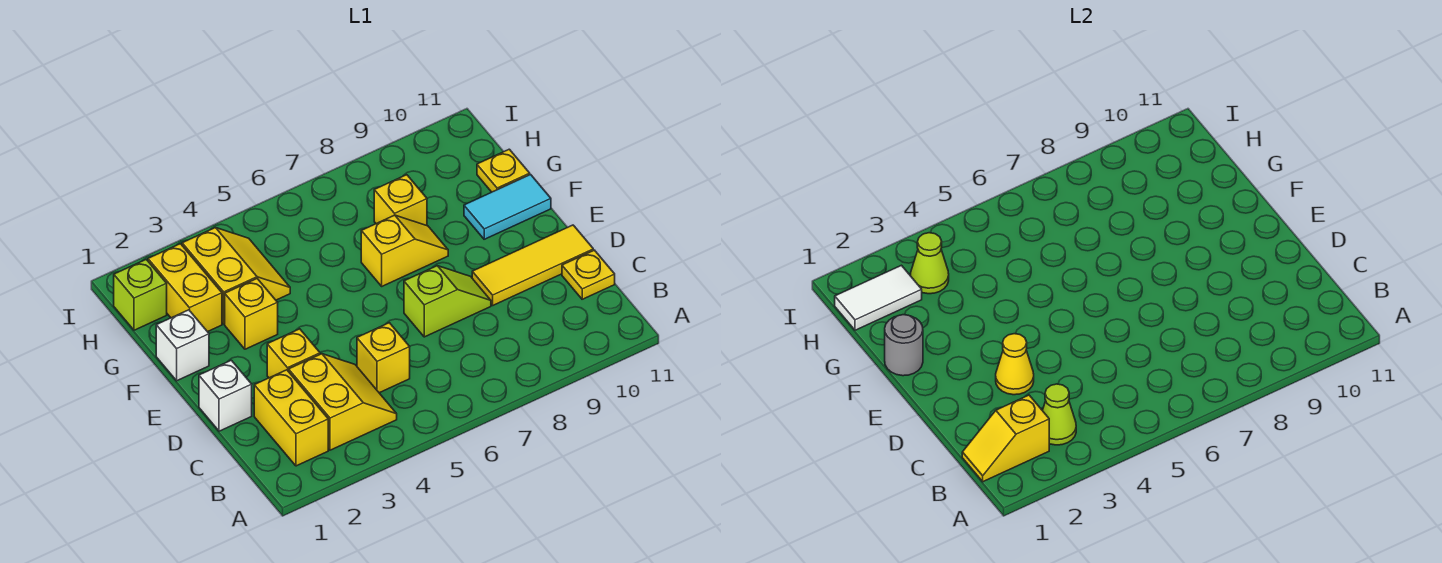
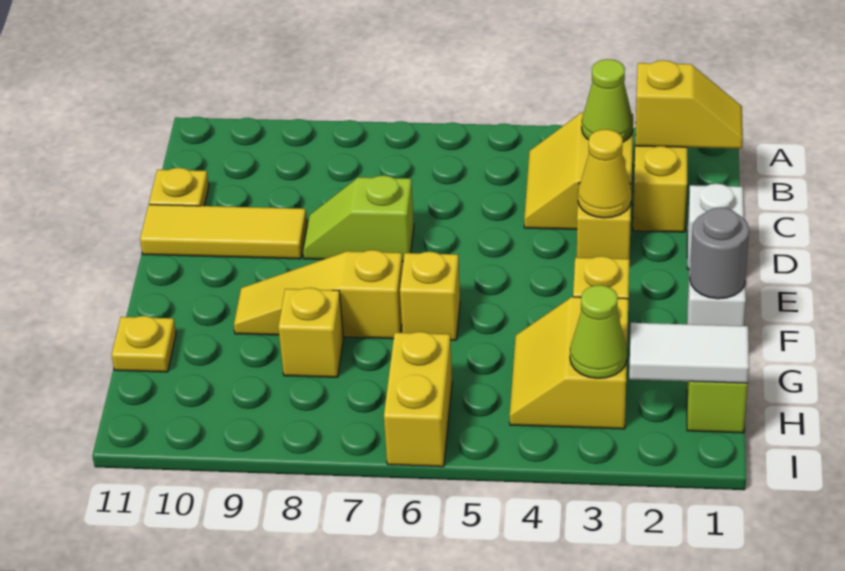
yellow brick C5 level 1 -> yellow brick F6 level 1
yellow slope F7:F8 level 1 top 7 -> yellow slope F7:F9 level 1 top 7
cyan tile F10:F11 level 1 -> none
yellow brick G2:H2 level 1 -> yellow brick H6:I6 level 1

